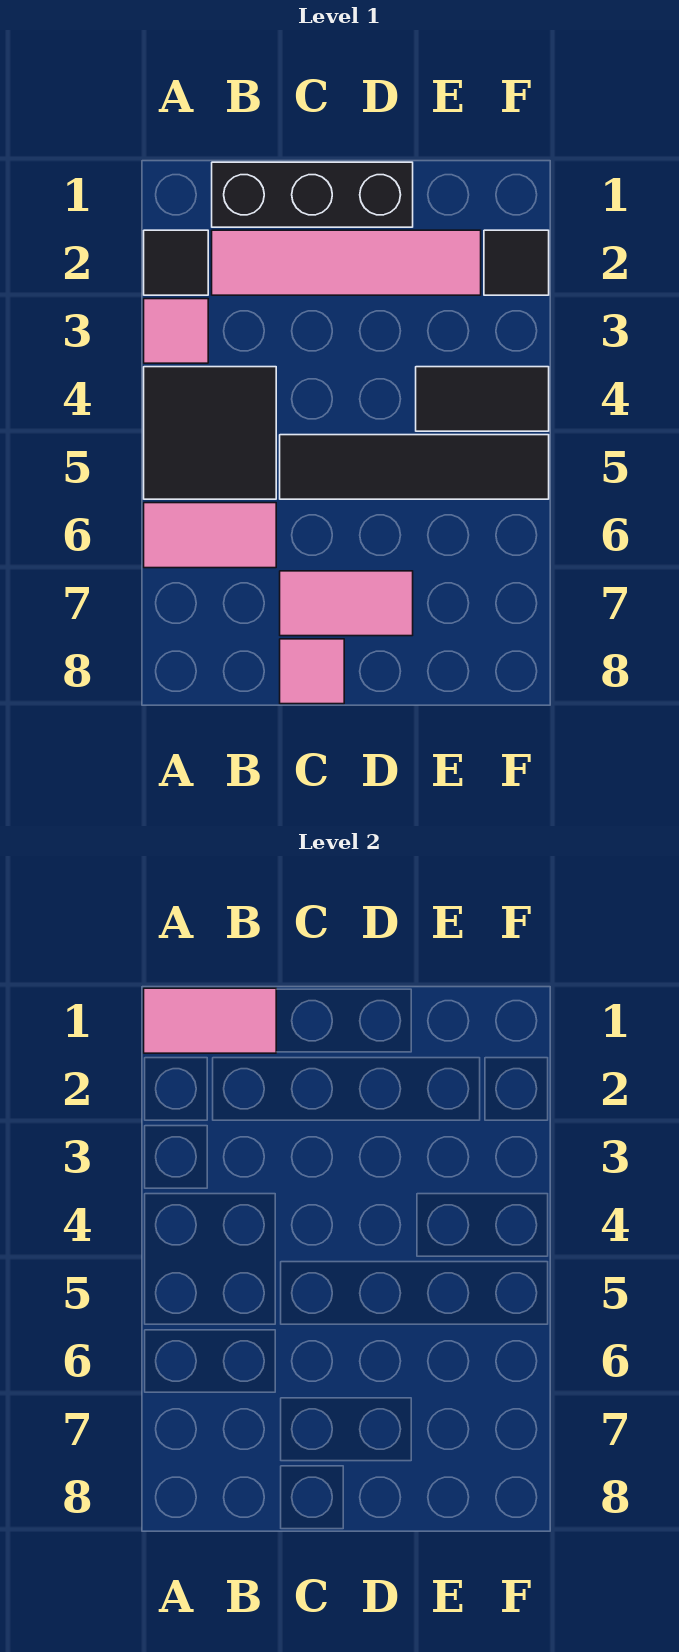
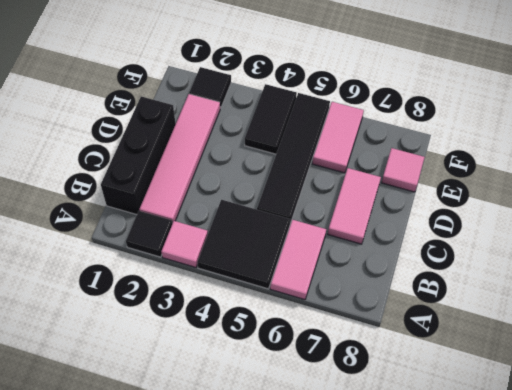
pink tile A1:B1 level 2 -> pink tile E6:F6 level 1
pink tile C8 level 1 -> pink tile E8 level 1

